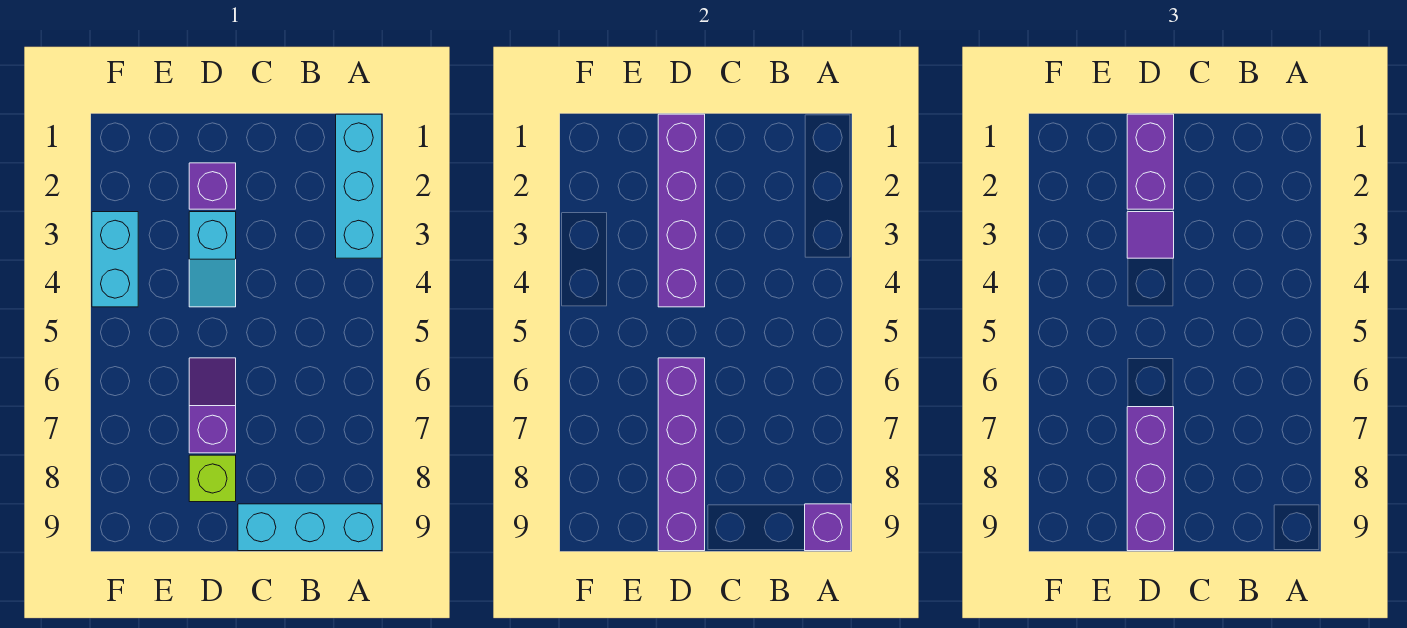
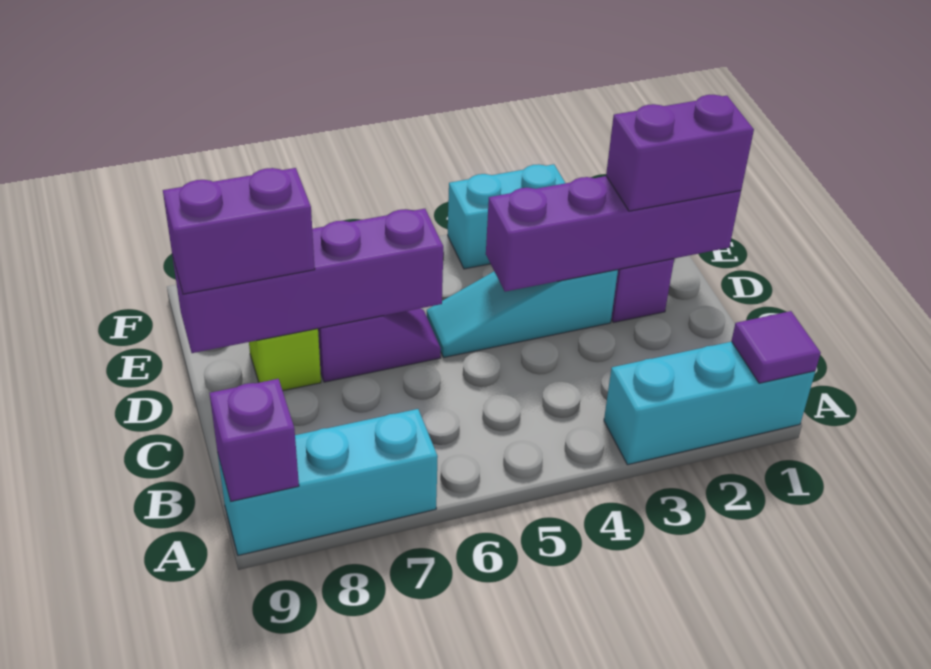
cyan brick A9:C9 level 1 -> cyan brick A7:A9 level 1
cyan slope D3:D4 level 1 top 3 -> cyan slope D3:D5 level 1 top 3
purple tile D3 level 3 -> purple tile A1 level 2
purple brick D7:D9 level 3 -> purple brick D8:D9 level 3

